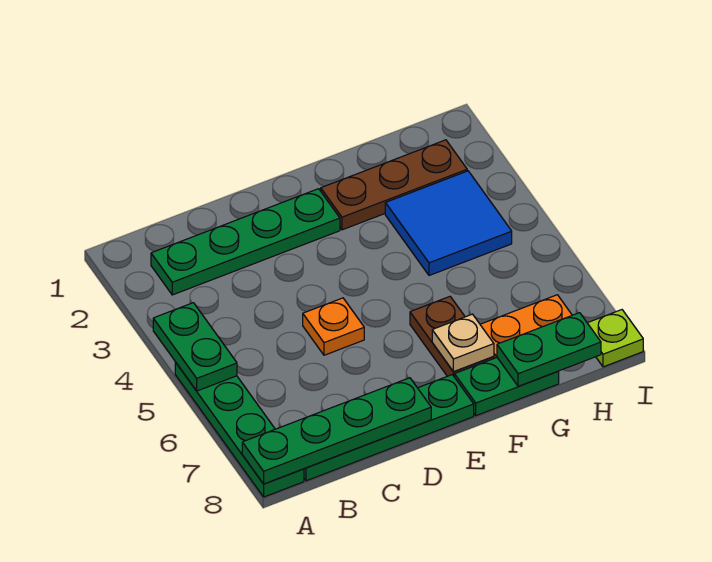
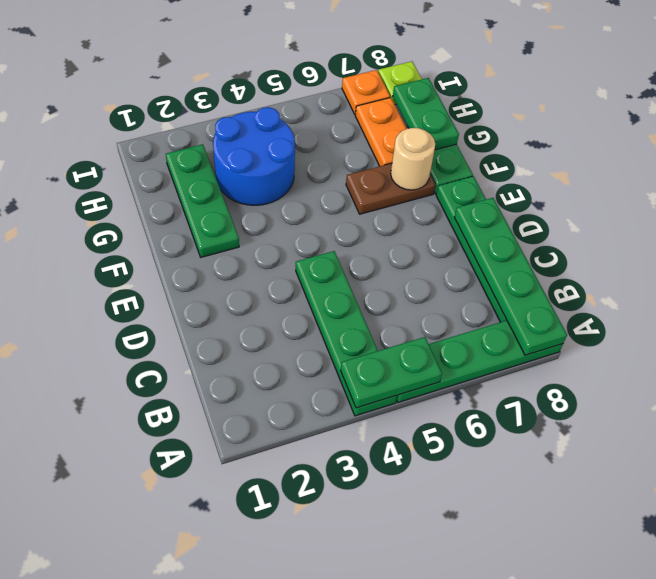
green plate B2:E2 level 1 -> green plate A4:D4 level 1
orange plate D5 level 1 -> orange plate I7 level 1
brown plate F2:H2 level 1 -> green plate F2:H2 level 1
tan plate F7 level 2 -> tan round brick F7 level 2
blue tile G3:H4 level 1 -> blue round brick G3:H4 level 1

